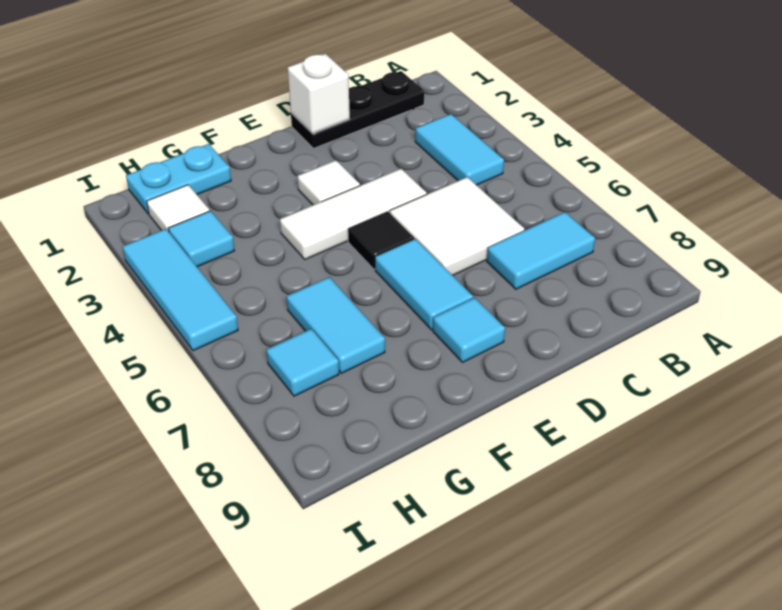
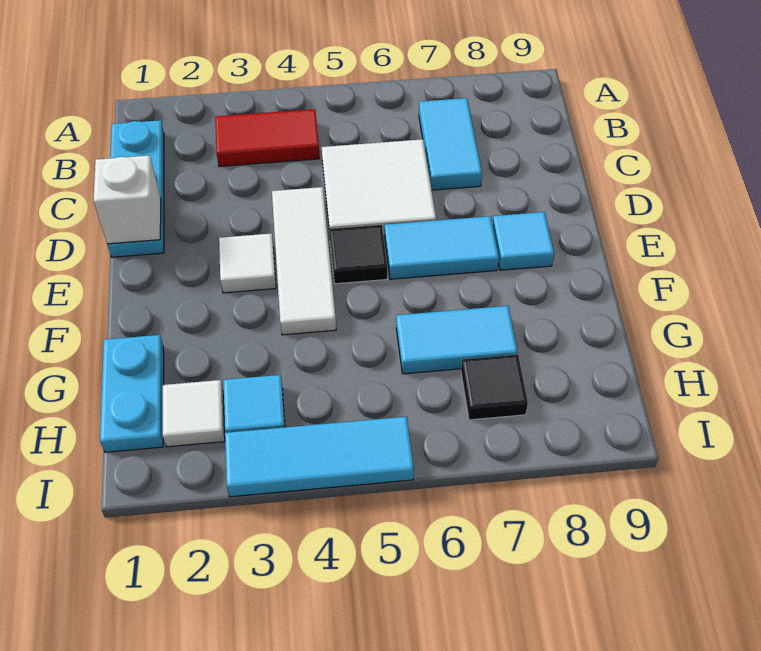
black plate B1:D1 level 1 -> cyan plate B1:D1 level 1
cyan tile B3:B4 level 1 -> red tile B3:B4 level 1
cyan tile H7 level 1 -> black tile H7 level 1

